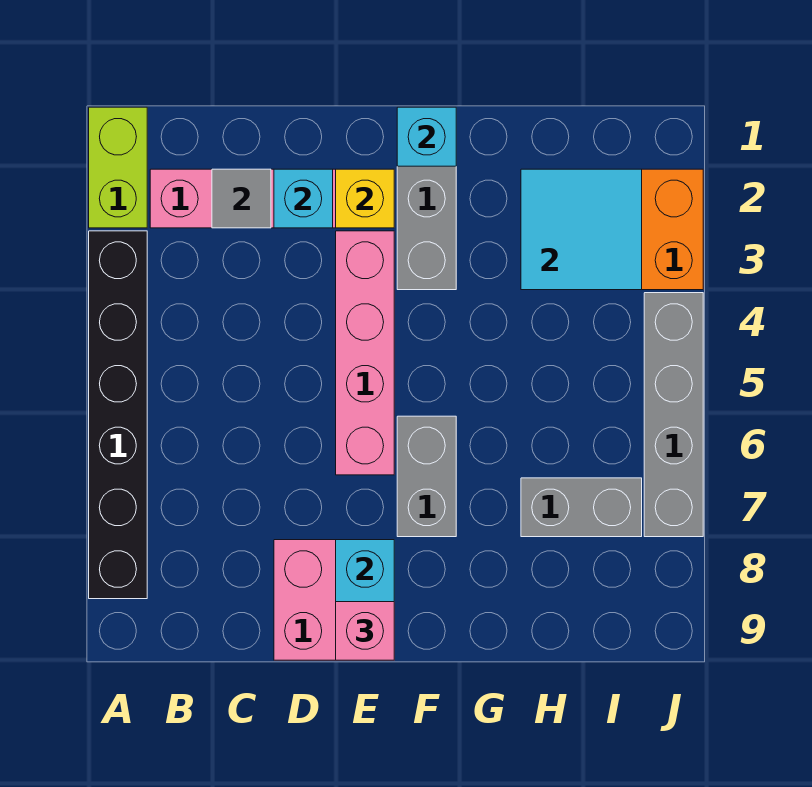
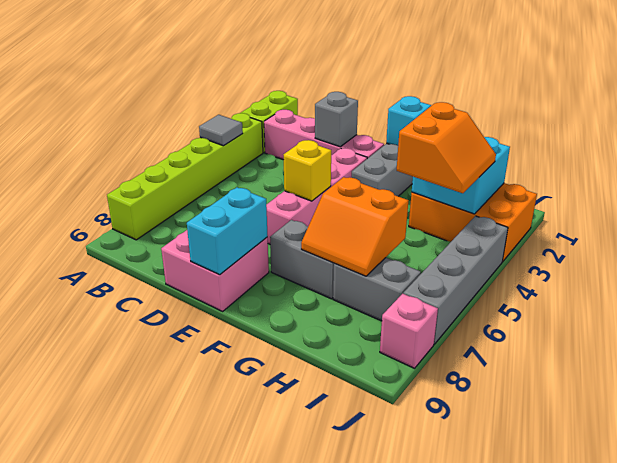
black brick A3:A8 level 1 -> lime brick A3:A8 level 1
grey tile C2 level 2 -> grey tile A4 level 2
cyan brick D2 level 2 -> grey brick D2 level 2
yellow brick E2 level 2 -> yellow brick E5 level 2
pink brick E9 level 3 -> pink brick J8 level 1
grey brick F6:F7 level 1 -> grey brick F7:G7 level 1
none -> orange slope G6:H7 level 2 top 6
cyan tile H2:I3 level 2 -> cyan brick H2:I3 level 2
none -> orange slope H3:I4 level 3 top H

